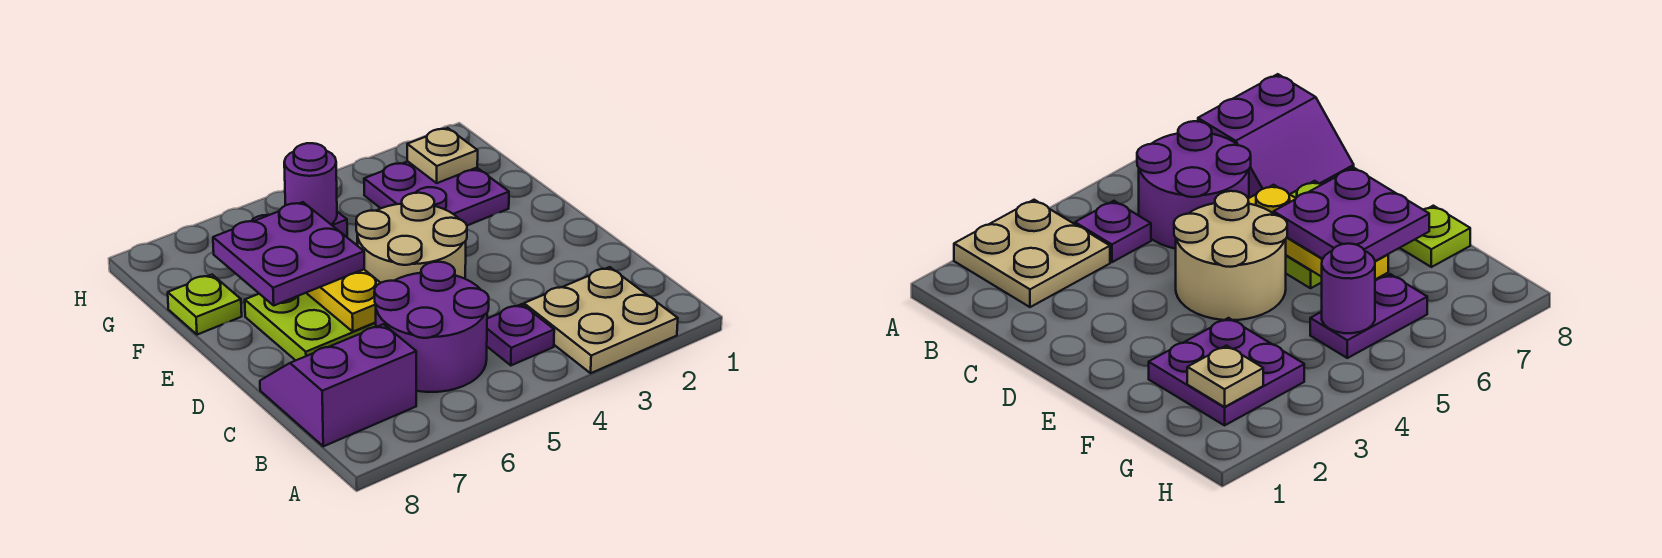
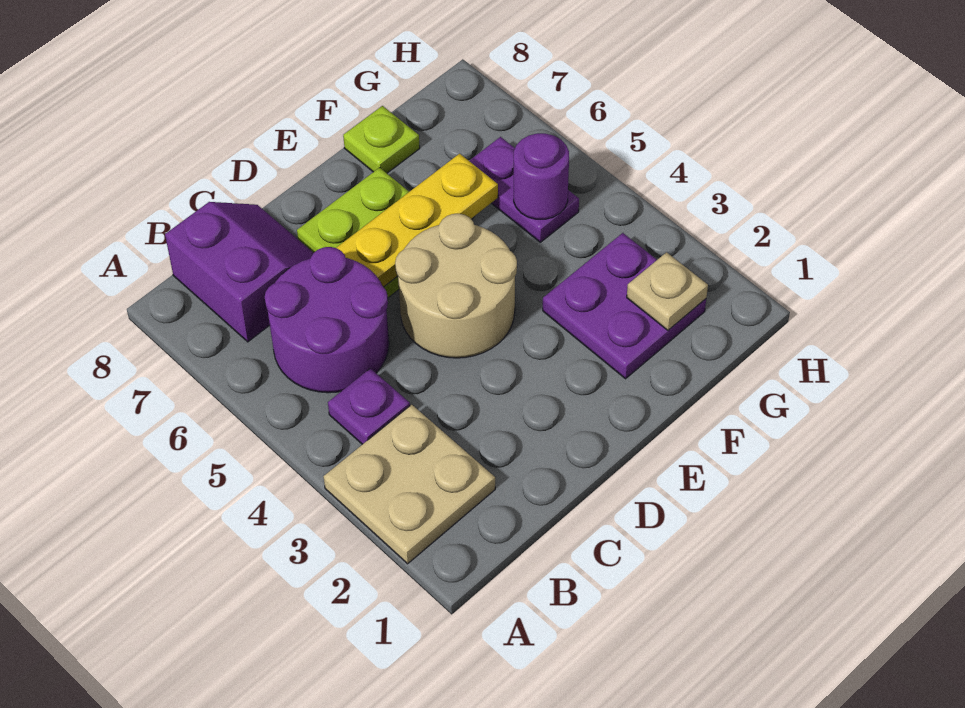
purple plate E6:F7 level 3 -> none

